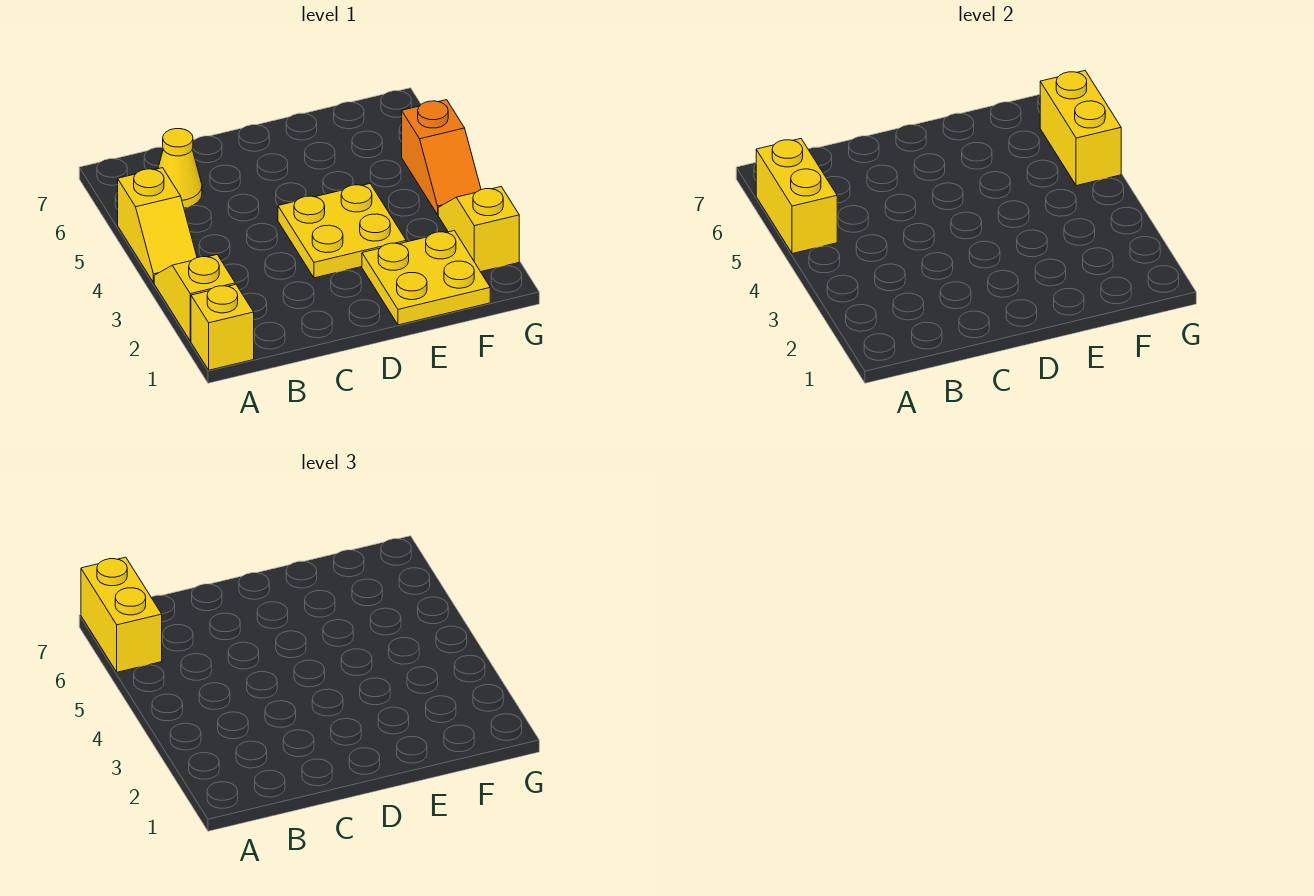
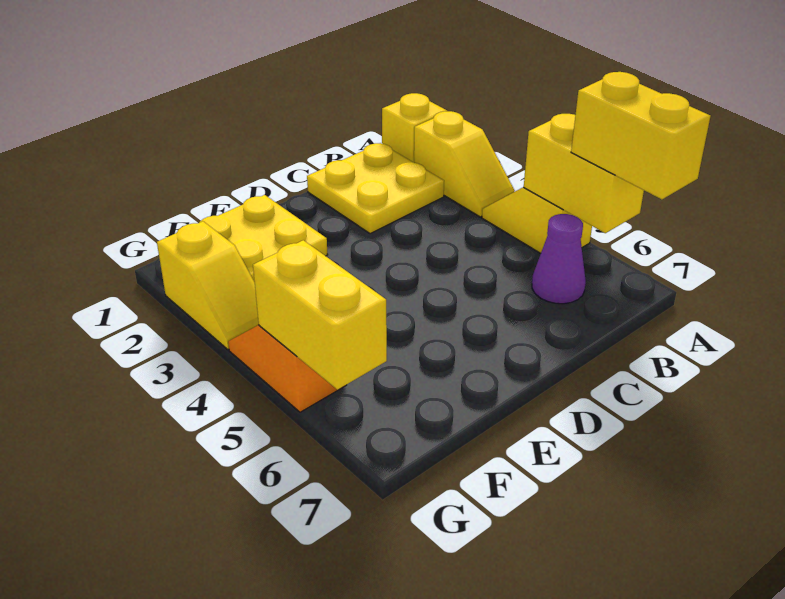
yellow cone B6 level 1 -> purple cone B6 level 1
yellow plate D3:E4 level 1 -> yellow plate B1:C2 level 1

